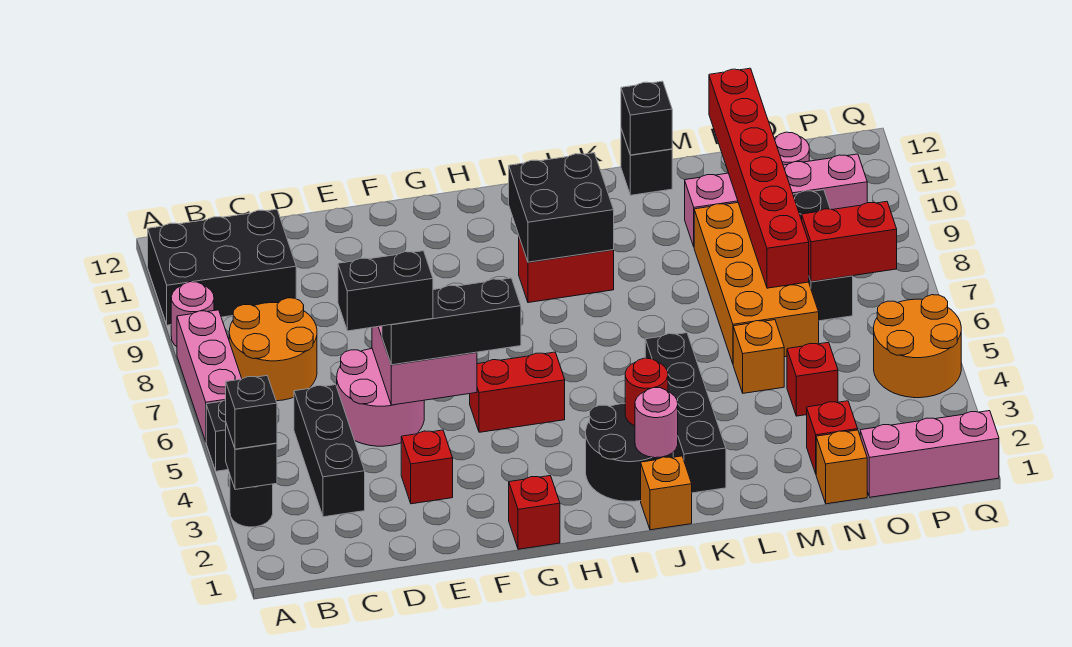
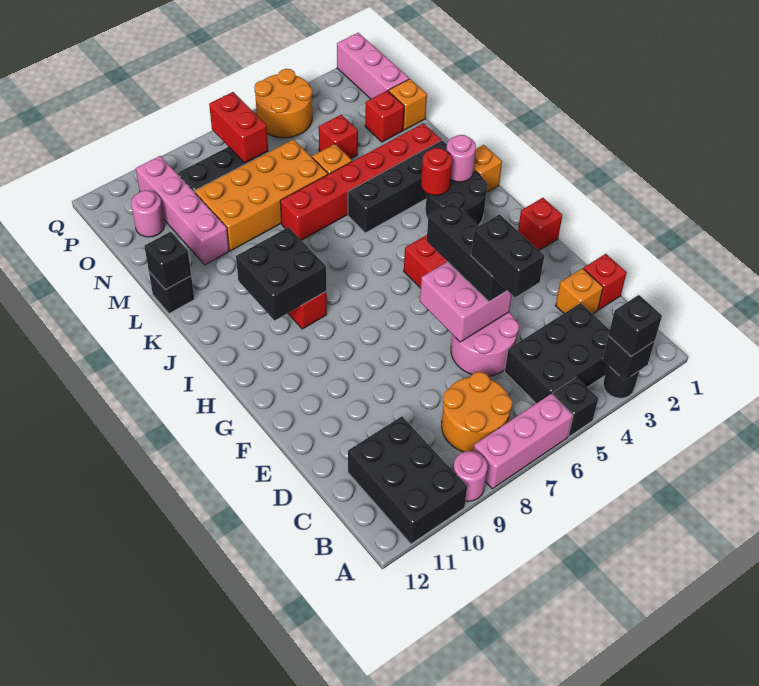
black brick C3:C5 level 1 -> black brick B3:C5 level 1
none -> orange brick D2 level 1
red brick E3 level 1 -> red brick D1 level 1
red brick N7:N12 level 2 -> red brick L2:L7 level 1

